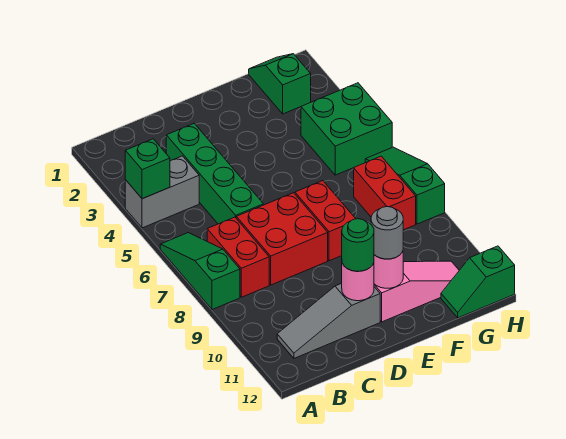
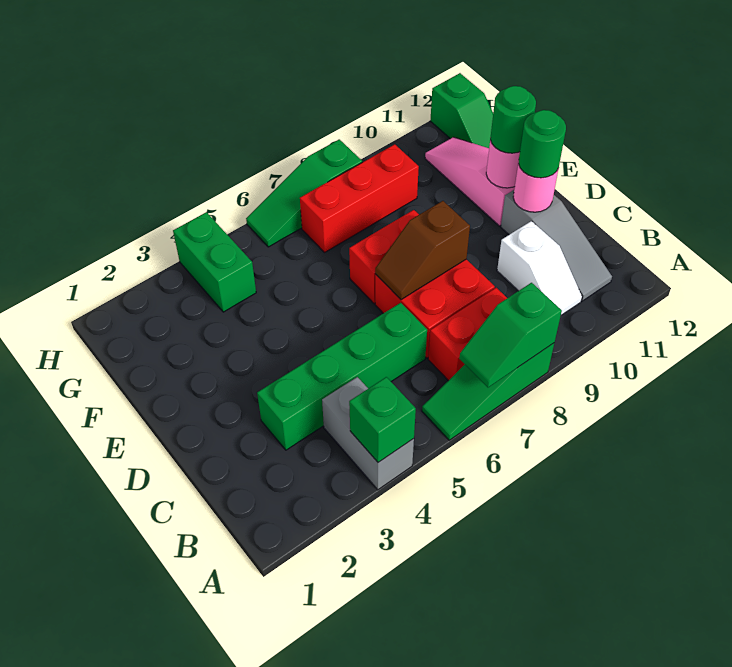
none -> white slope B10:C10 level 1 top C
none -> brown slope D7:D8 level 2 top 8
grey round brick E11 level 3 -> green round brick E11 level 3
green slope G1:G2 level 1 top 2 -> green slope A7:A8 level 2 top 8
green brick G4:H5 level 1 -> green brick G4:H4 level 1
red brick G7:G8 level 1 -> red brick G7:G9 level 1

